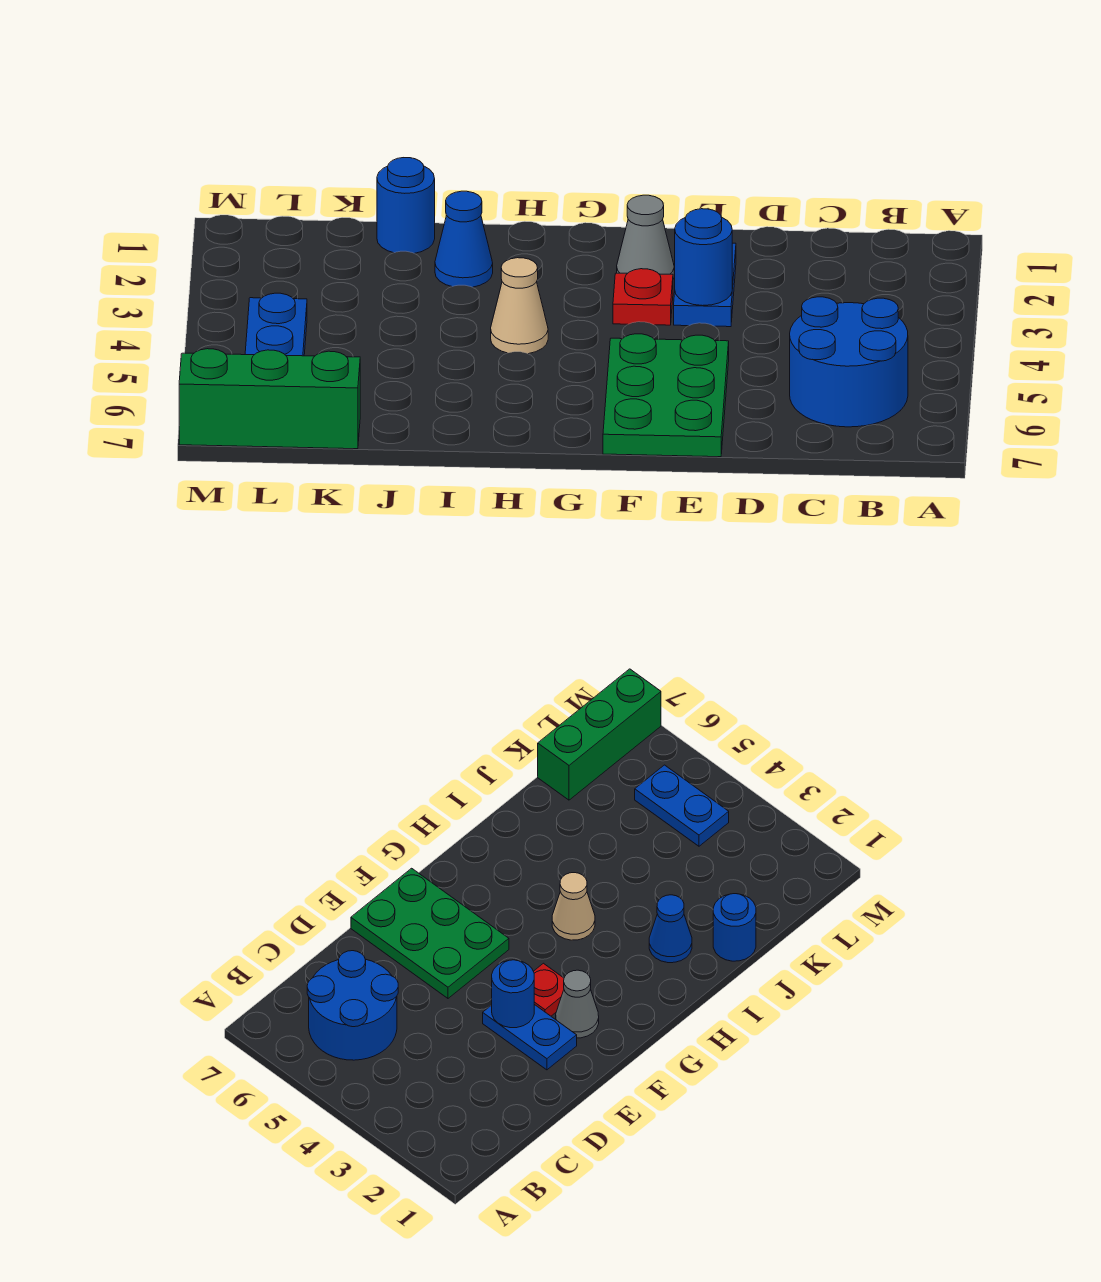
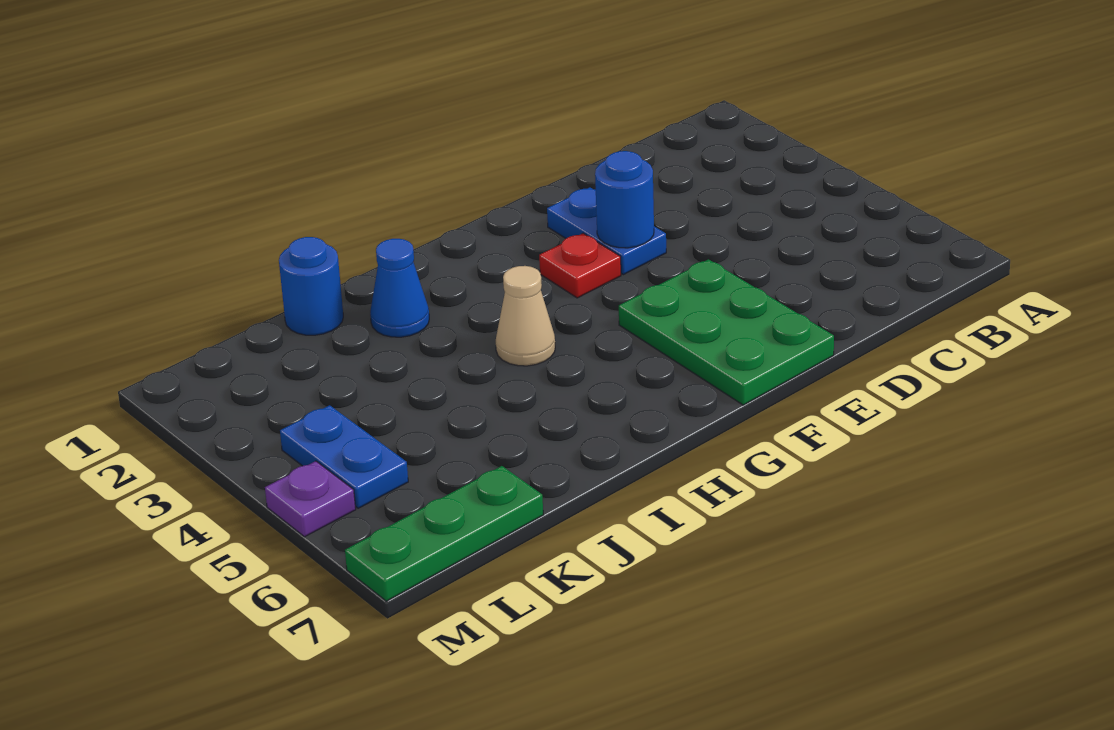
blue round brick B5:C6 level 1 -> none
grey cone F2 level 1 -> none
green brick K7:M7 level 1 -> green plate K7:M7 level 1
none -> purple plate M5 level 1

